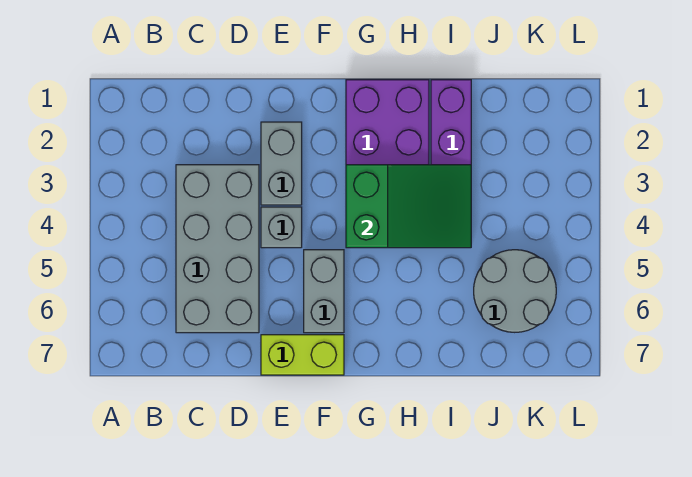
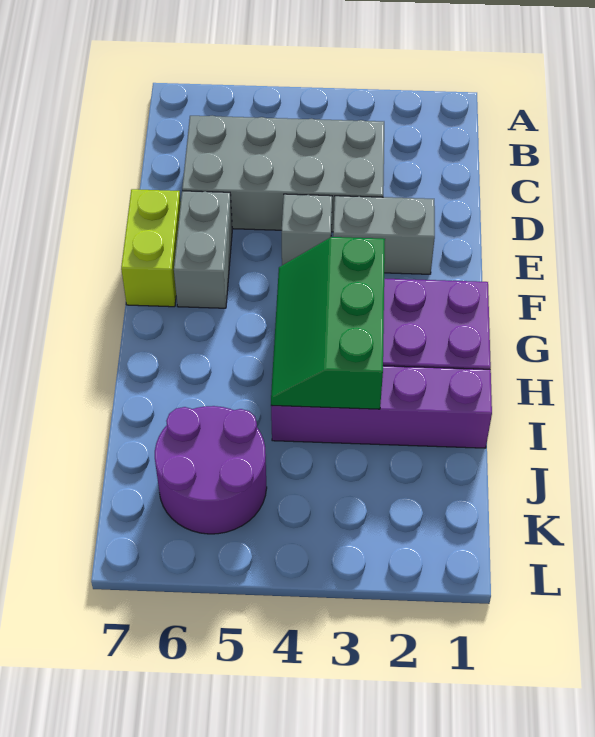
grey brick F5:F6 level 1 -> grey brick E6:F6 level 1
green slope G3:I4 level 2 top G -> green slope G3:I4 level 2 top 3
grey round brick J5:K6 level 1 -> purple round brick J5:K6 level 1

